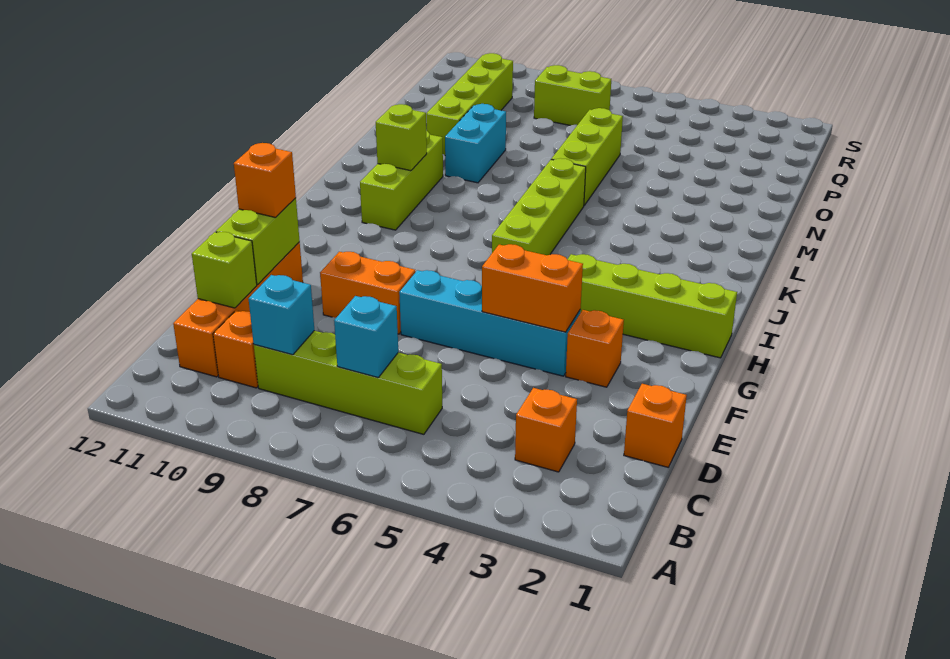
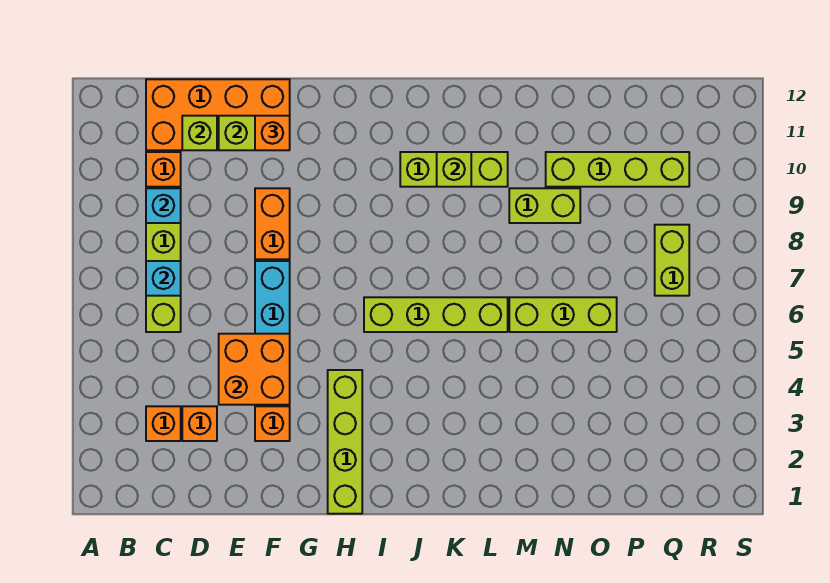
orange brick C11:F11 level 1 -> orange brick C11:F12 level 1
orange brick D1 level 1 -> orange brick D3 level 1
orange brick F4:F5 level 2 -> orange brick E4:F5 level 2
cyan brick M9:N9 level 1 -> lime brick M9:N9 level 1

